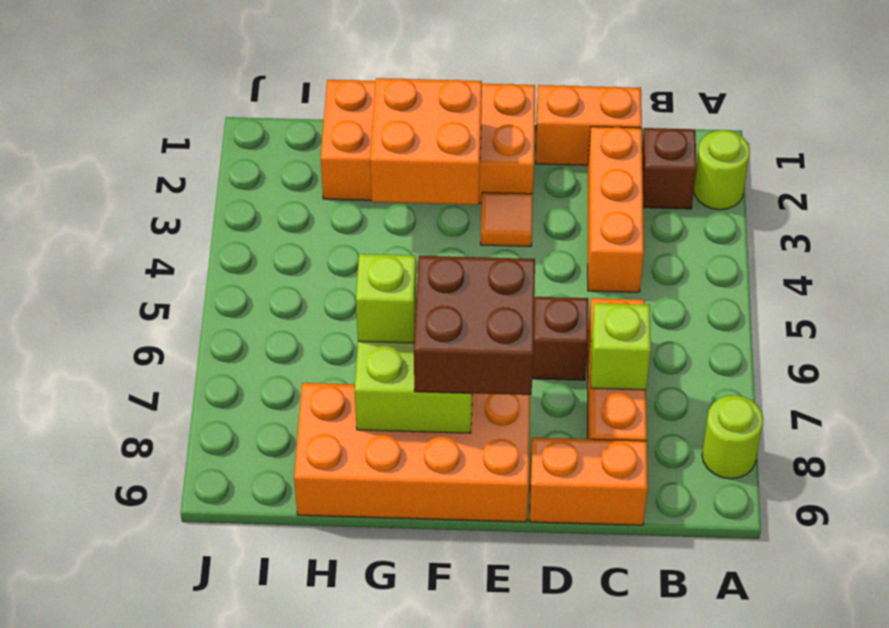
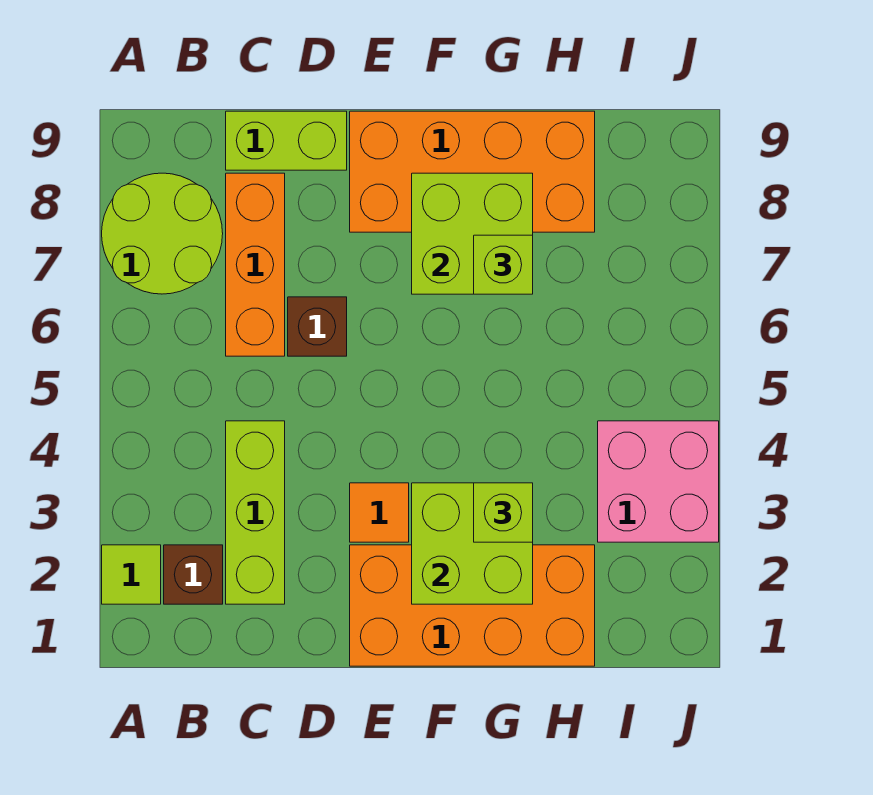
lime round brick A2 level 1 -> lime tile A2 level 1
lime round brick A8 level 1 -> lime round brick A7:B8 level 1
orange brick C1:D1 level 1 -> none
orange brick C2:C4 level 1 -> lime brick C2:C4 level 1
lime brick C7 level 2 -> lime brick G3 level 3
orange brick C9:D9 level 1 -> lime brick C9:D9 level 1
brown brick E7:F8 level 3 -> none
orange brick F2:G3 level 2 -> lime brick F2:G3 level 2
none -> pink brick I3:J4 level 1

